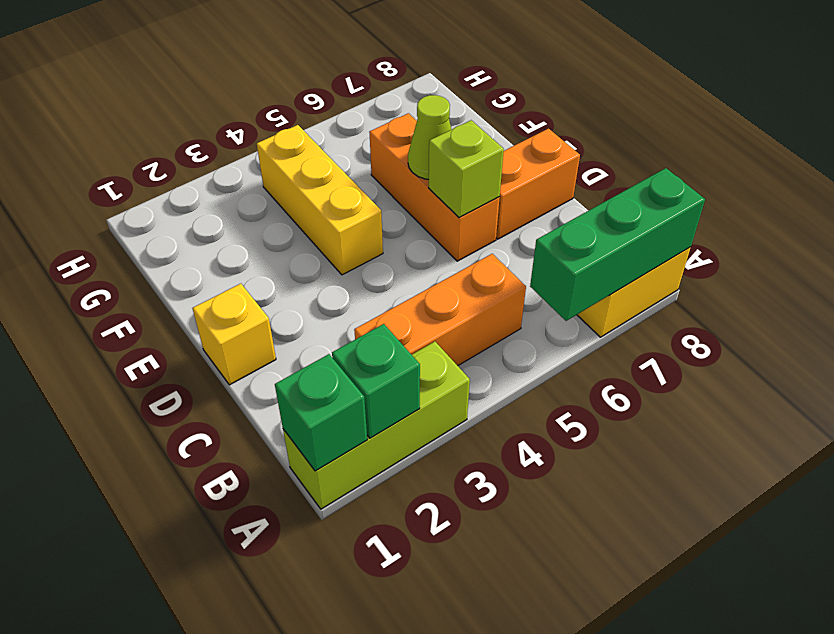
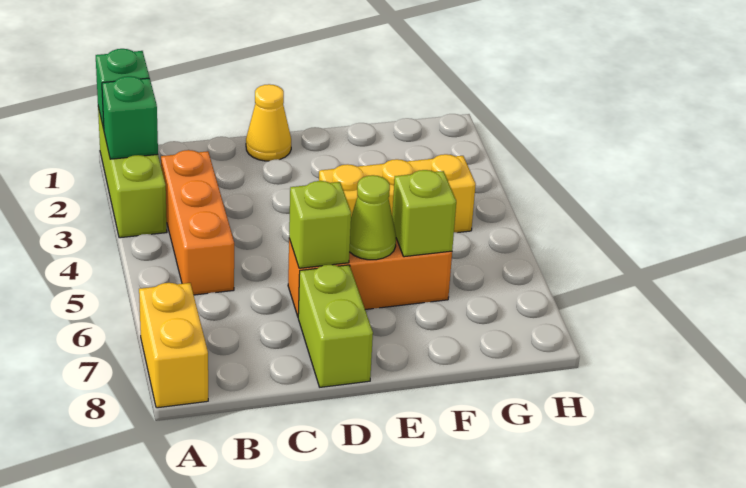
green brick A6:A8 level 2 -> none
yellow brick D1 level 1 -> yellow cone D1 level 1
orange brick D7:D8 level 1 -> lime brick D7:D8 level 1
none -> lime brick F6 level 2

